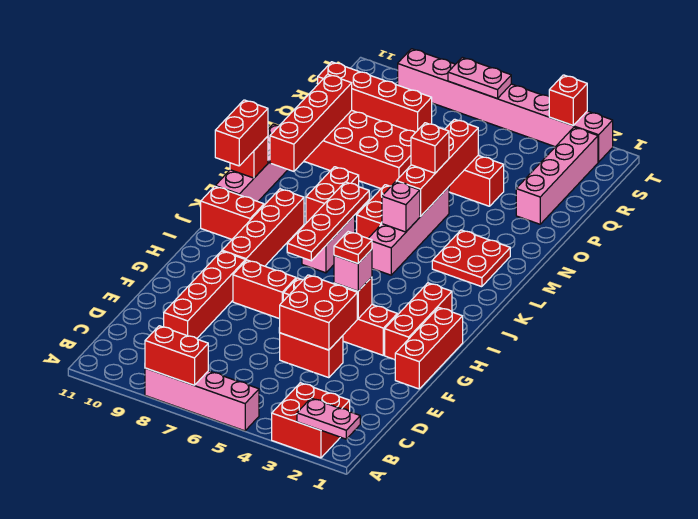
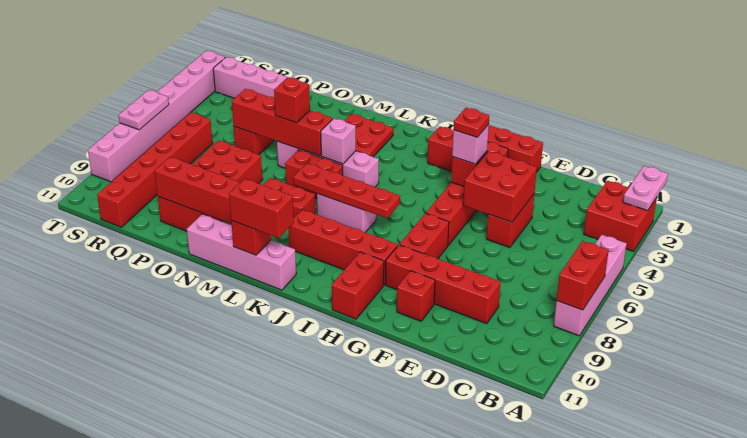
red brick J10:J11 level 1 -> red brick H10:H11 level 1
red brick R8:R11 level 1 -> red brick R6:R11 level 1
red brick T3 level 2 -> red brick F10 level 1

